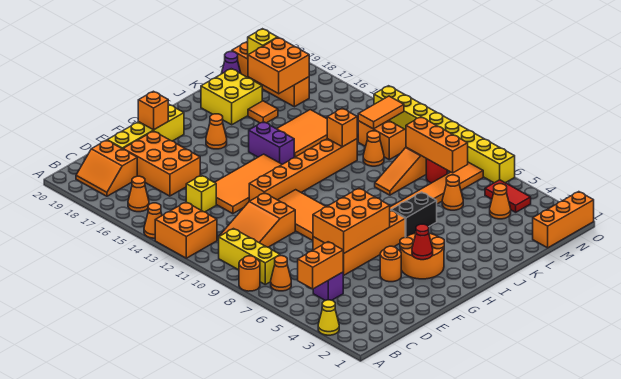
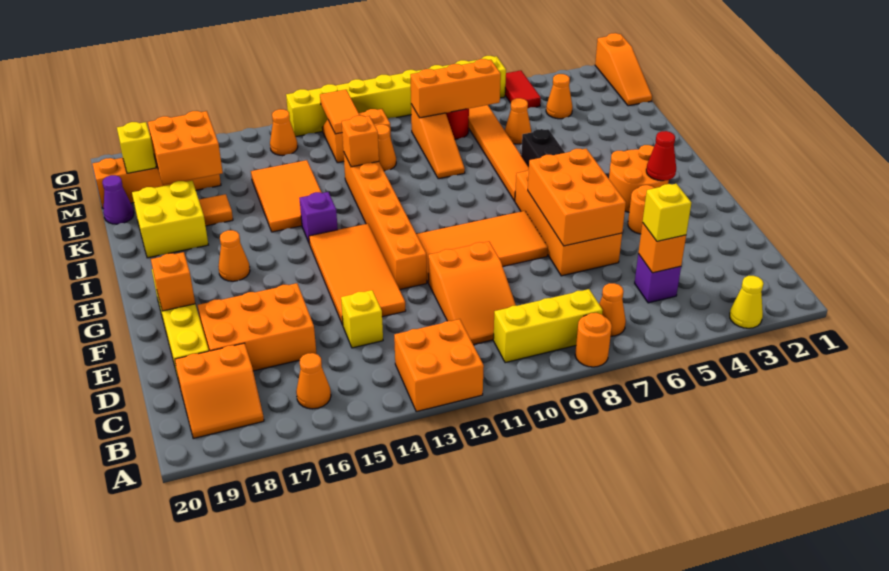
orange cone A14 level 1 -> orange cone N14 level 1
orange brick B5:C5 level 2 -> orange brick C5 level 2
none -> yellow brick C5 level 3
purple brick I14:I15 level 1 -> purple brick I14 level 1
orange brick M1:O1 level 1 -> orange slope M1:O1 level 1 top O
red tile N4:N5 level 1 -> red tile N5:O5 level 1

